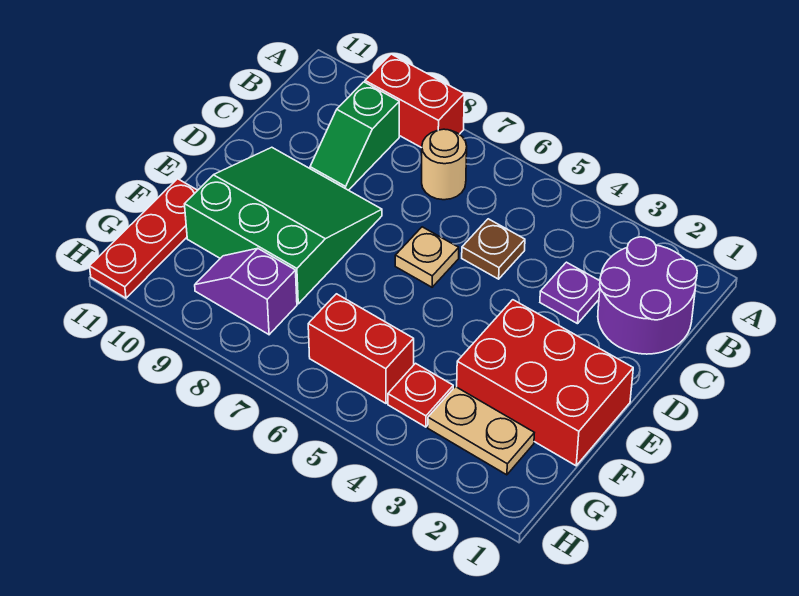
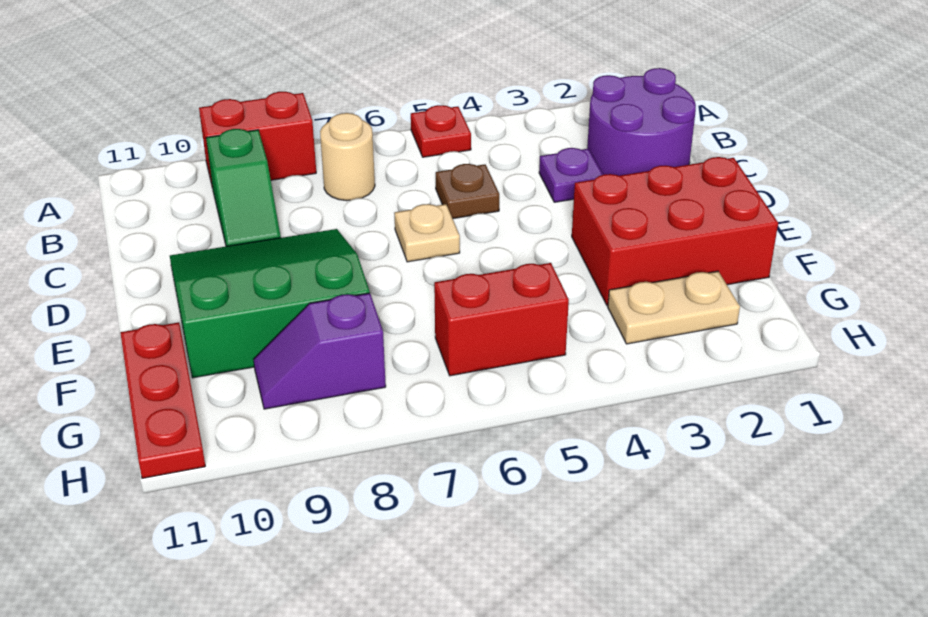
red plate G4 level 1 -> red plate A5 level 1

